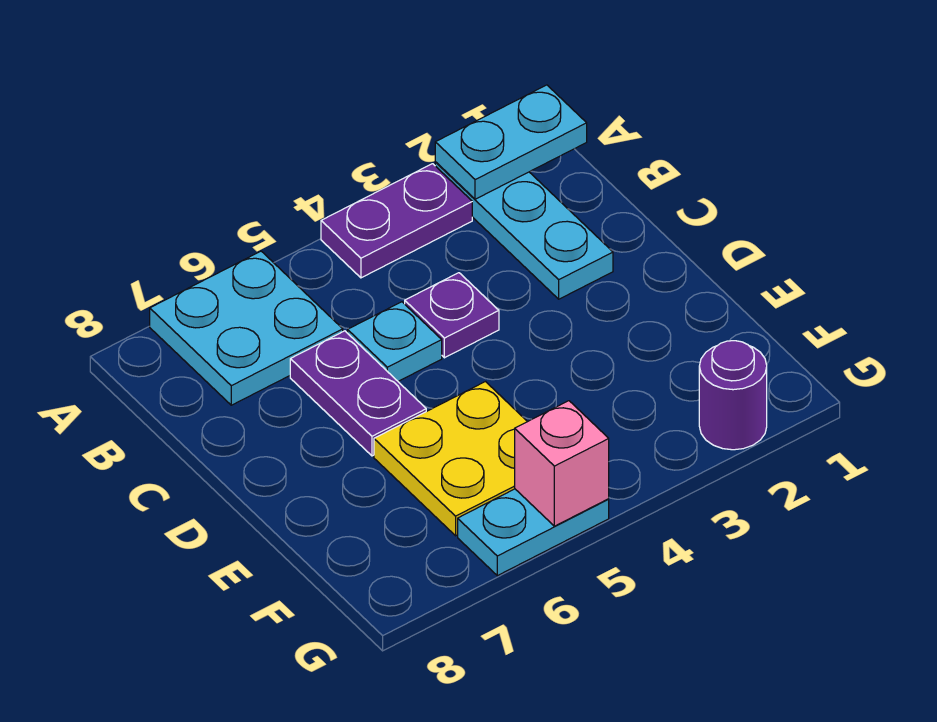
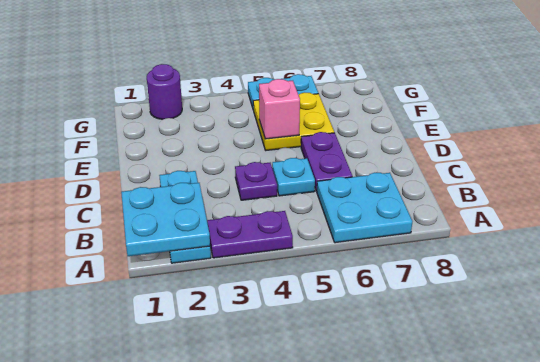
cyan plate A1:A2 level 2 -> cyan plate A1:B2 level 2
pink brick G5 level 2 -> pink brick E5 level 2

